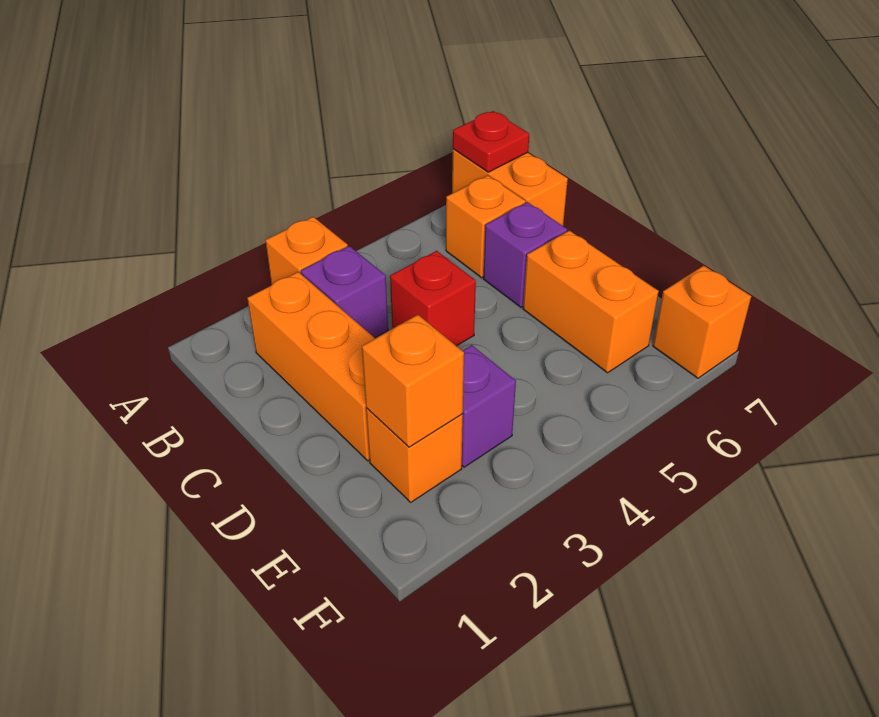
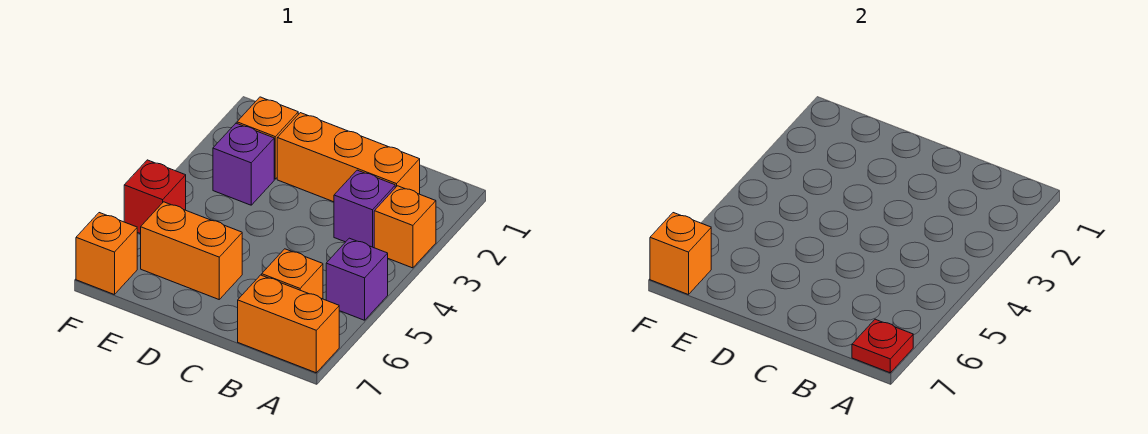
red brick C4 level 1 -> red brick F5 level 1
purple brick C6 level 1 -> purple brick A5 level 1
orange brick E2 level 2 -> orange brick F7 level 2

